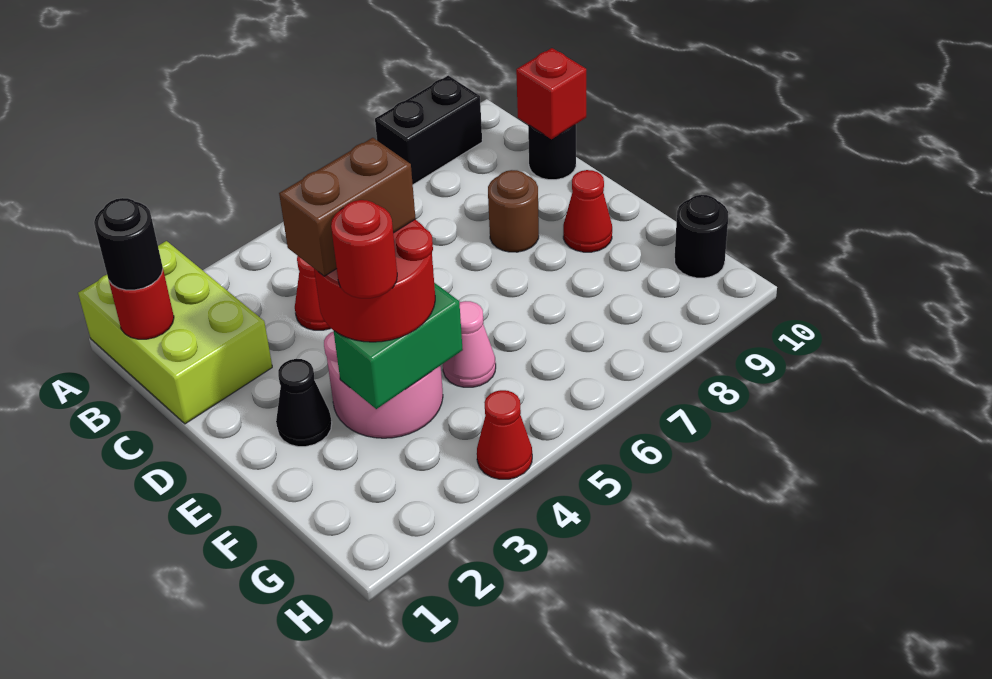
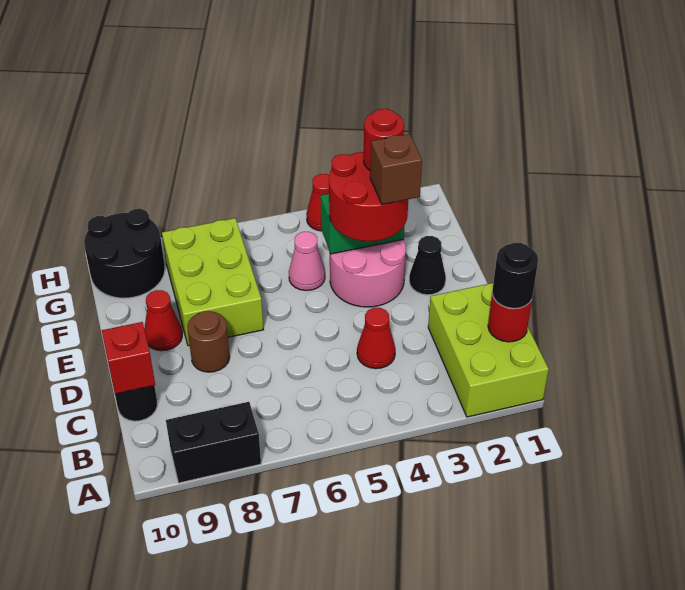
brown brick E3:E4 level 4 -> brown brick E3 level 4
none -> lime brick E7:G8 level 1
black round brick G10 level 1 -> black round brick G9:H10 level 1

